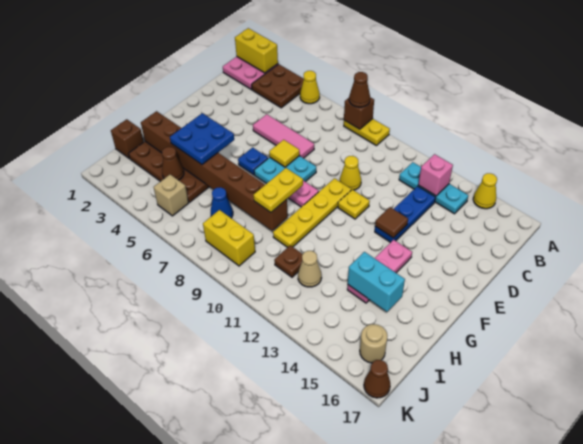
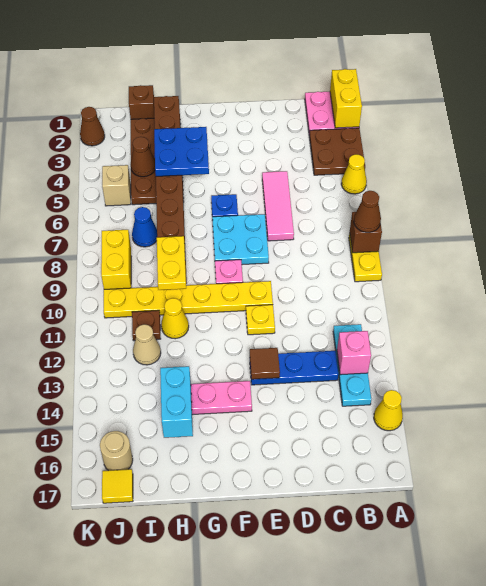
yellow cone D10 level 1 -> yellow cone H11 level 1
yellow tile E7 level 2 -> yellow tile J17 level 1
yellow plate E10:H10 level 1 -> yellow plate E10:J10 level 1
yellow plate G9:H9 level 3 -> yellow plate H9:H10 level 3
brown cone K17 level 1 -> brown cone K2 level 1

